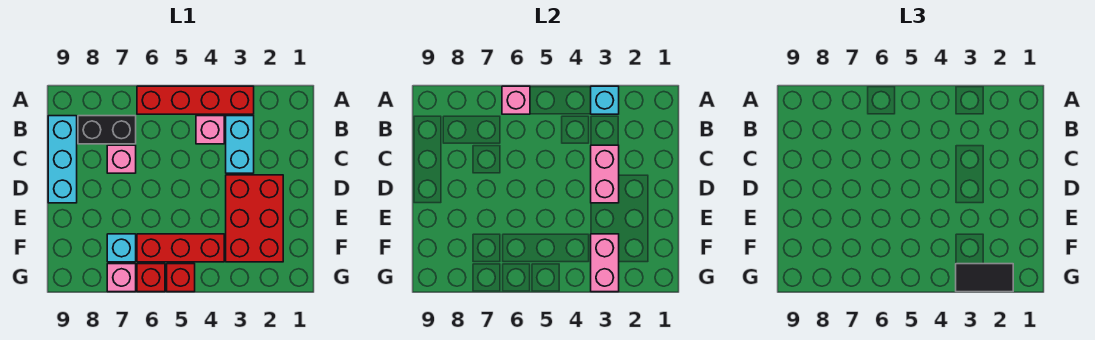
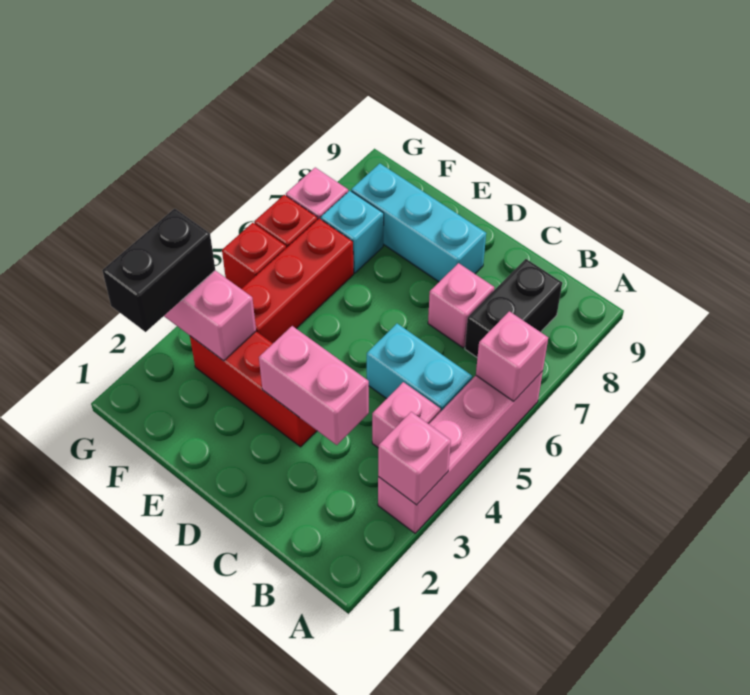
red brick A3:A6 level 1 -> pink brick A3:A6 level 1
cyan brick A3 level 2 -> pink brick A3 level 2
cyan brick B3:C3 level 1 -> cyan brick B5:C5 level 1
cyan brick B9:D9 level 1 -> cyan brick D8:F8 level 1
red brick D2:F3 level 1 -> red brick D3:F3 level 1
black tile G2:G3 level 3 -> black brick G2:G3 level 3

